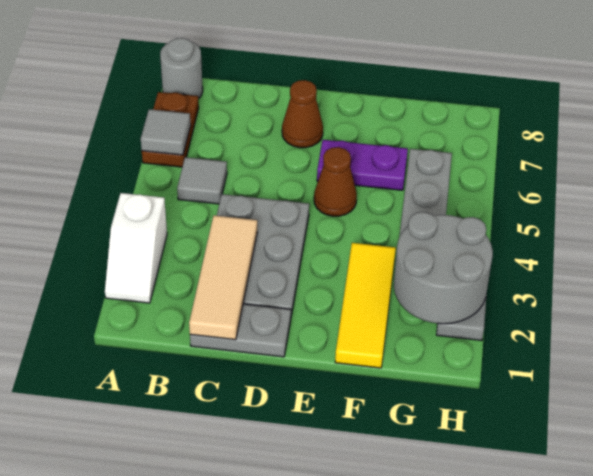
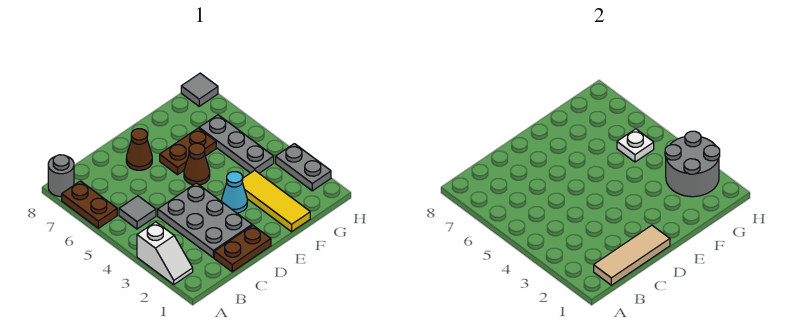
grey tile A6 level 2 -> grey tile H8 level 1
grey plate C1:D1 level 1 -> brown plate C1:D1 level 1
tan tile C1:C3 level 2 -> tan tile B1:D1 level 2
none -> cyan cone E3 level 1
purple plate E6:F6 level 1 -> brown plate E6:F6 level 1
none -> white plate G5 level 2

